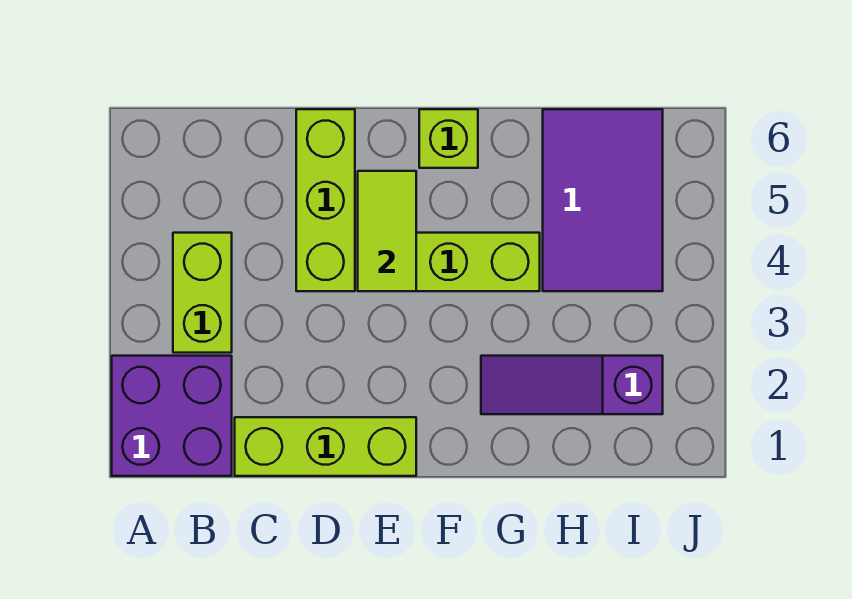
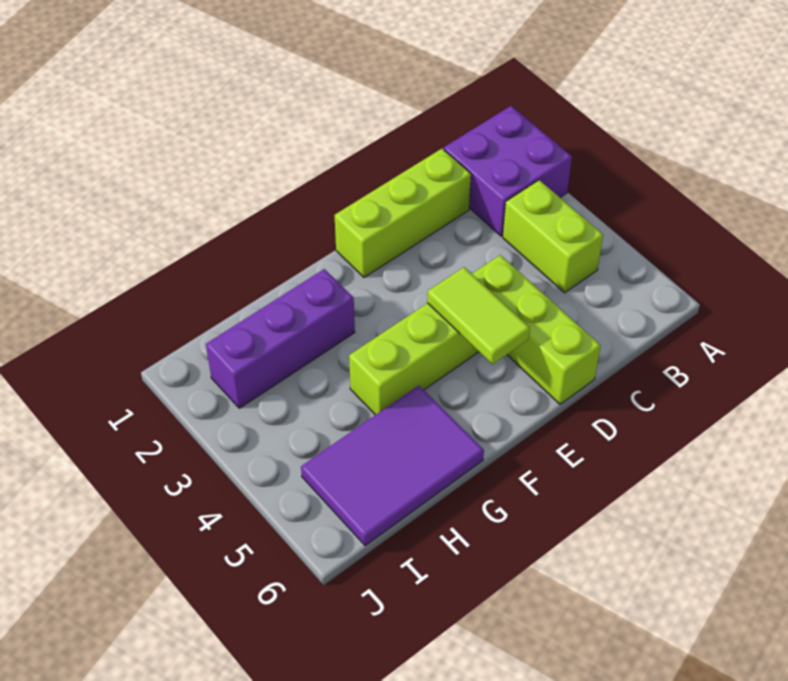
lime brick F6 level 1 -> none
purple slope G2:I2 level 1 top I -> purple brick G2:I2 level 1
purple tile H4:I6 level 1 -> purple tile G5:I6 level 1

